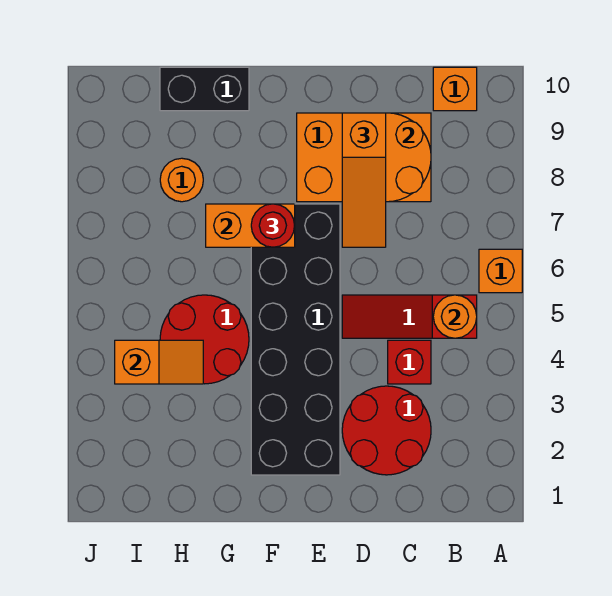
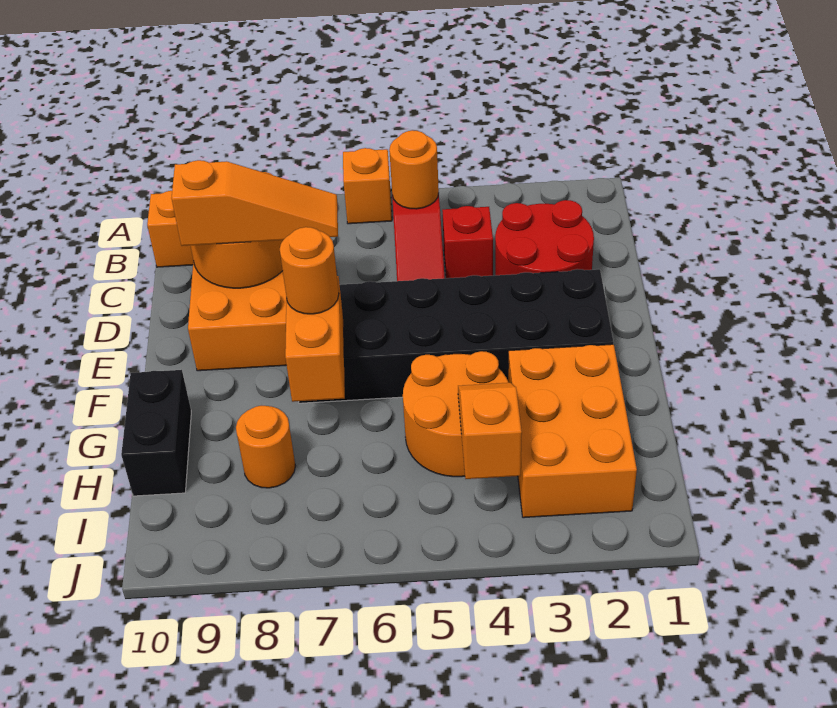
red round brick F7 level 3 -> orange round brick F7 level 3
none -> orange brick G2:I3 level 1
red round brick G4:H5 level 1 -> orange round brick G4:H5 level 1

